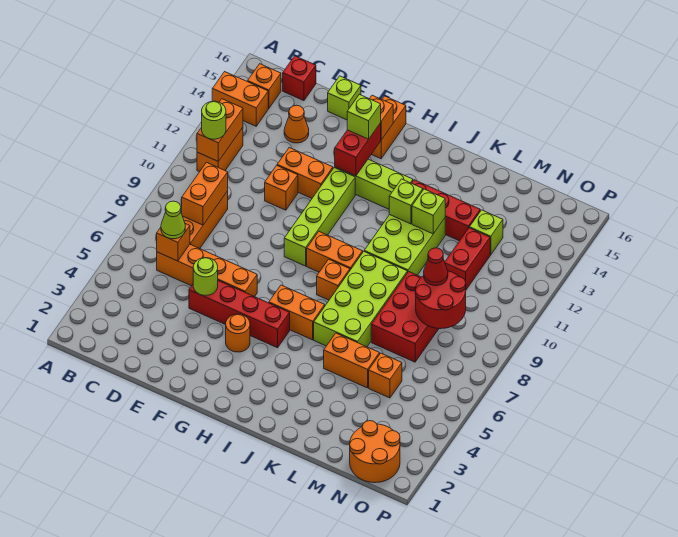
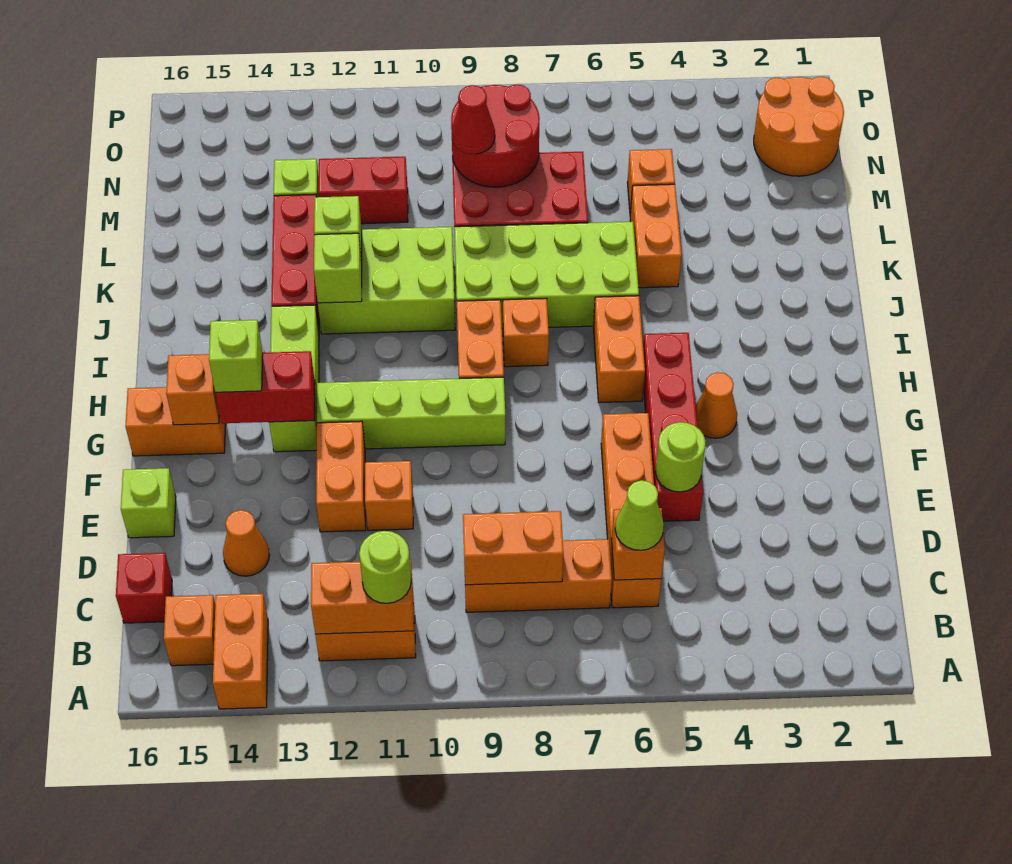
orange round brick G4 level 1 -> orange cone G4 level 1

